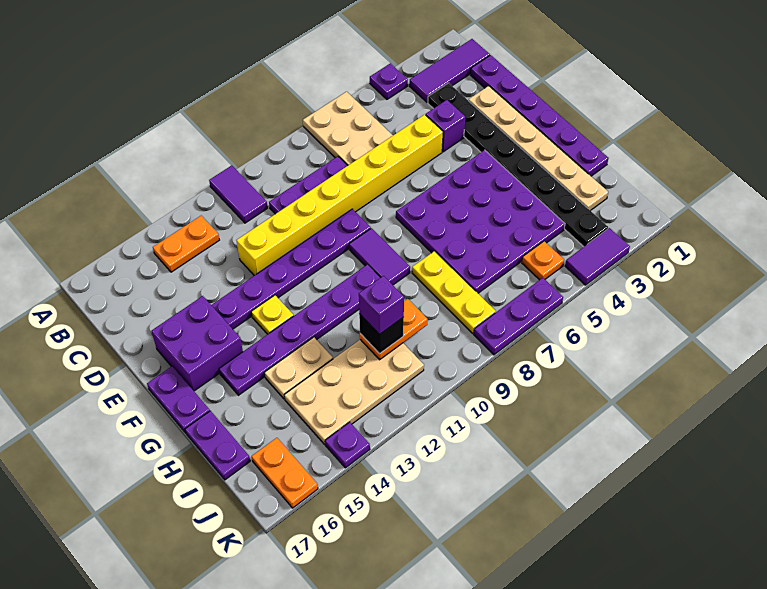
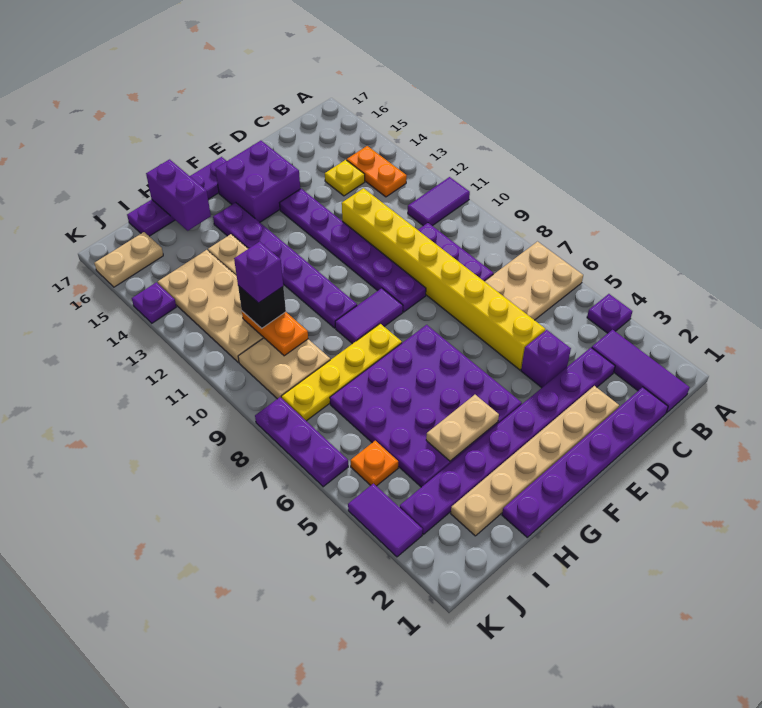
black plate C3:J3 level 1 -> purple plate C3:J3 level 1
yellow plate F13 level 1 -> yellow plate C14 level 1
none -> tan plate G4:H4 level 2
yellow plate H8:J8 level 1 -> yellow plate G8:J8 level 1
none -> purple brick H16:H17 level 2
none -> tan plate I9:J10 level 1
orange plate J16:K16 level 1 -> tan plate J16:K16 level 1

